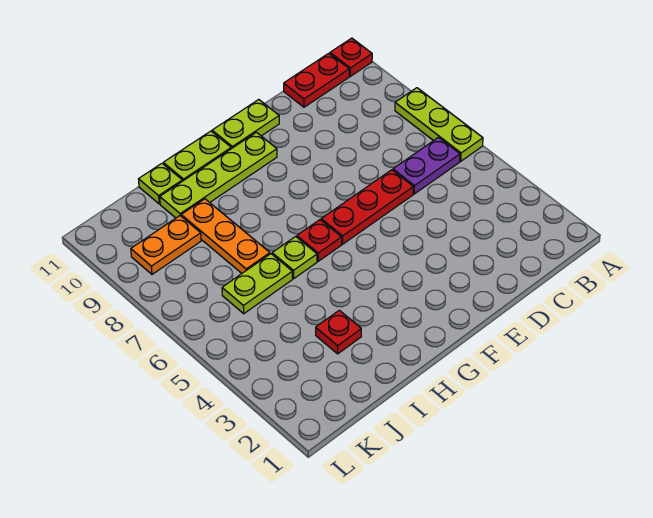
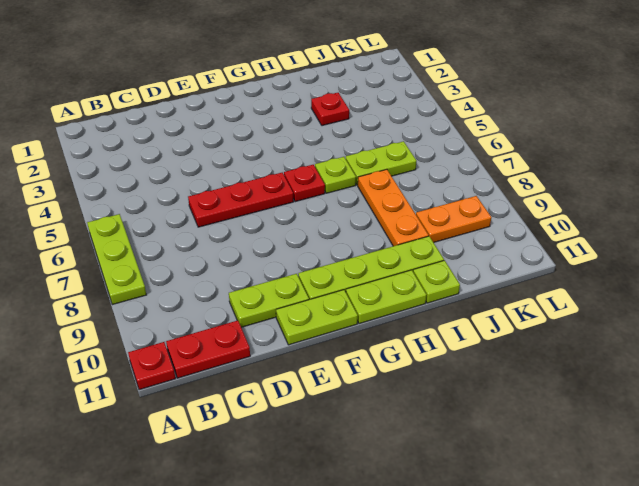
purple plate B6:C6 level 1 -> none
none -> lime plate D10:E10 level 1

